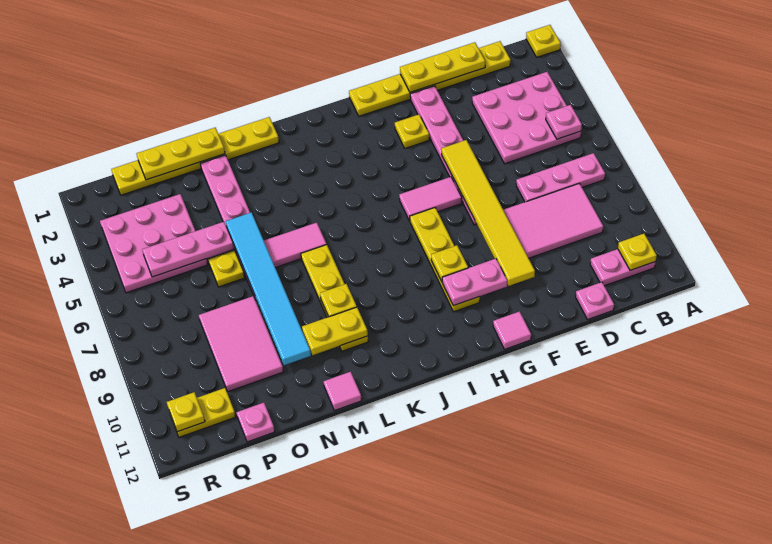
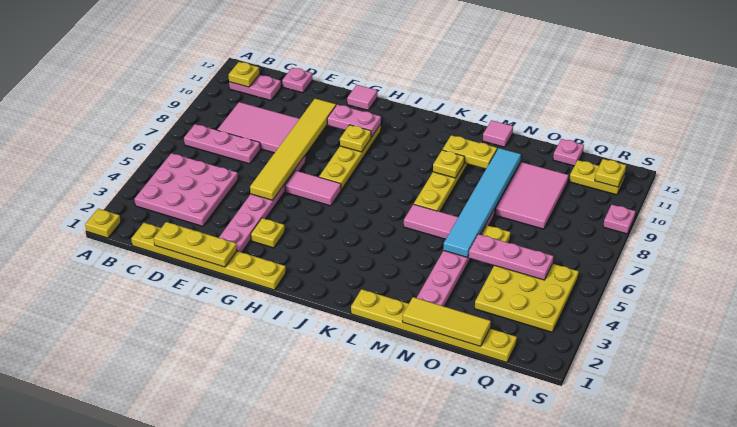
pink plate B5 level 2 -> pink plate S9 level 1
yellow plate N1:P1 level 2 -> yellow tile N1:P1 level 2
pink plate P3:R5 level 1 -> yellow plate P3:R5 level 1

